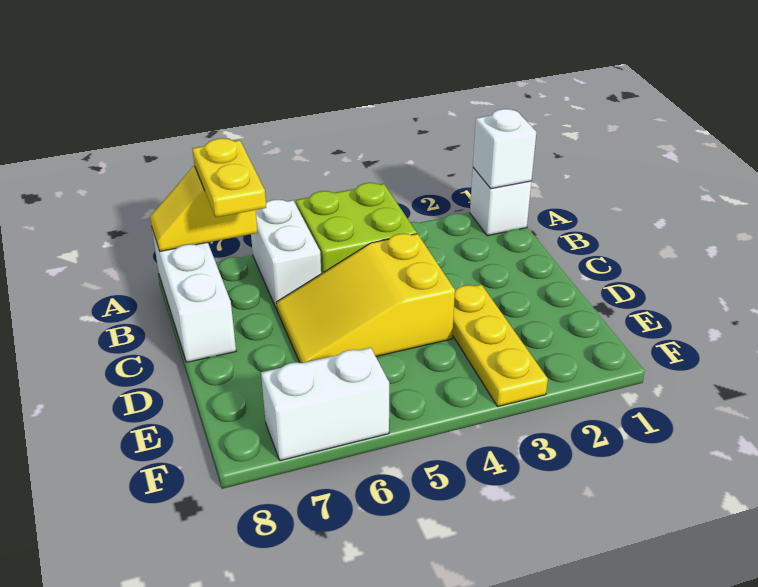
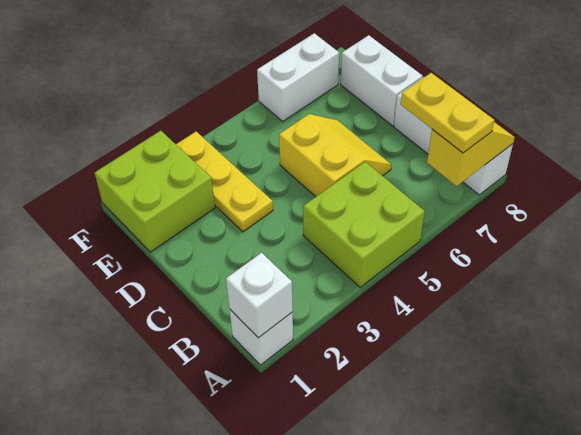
white brick A6:B6 level 1 -> white brick D8:E8 level 1
yellow slope C4:D6 level 1 top 4 -> yellow slope C5:D6 level 1 top 5
none -> lime brick E1:F2 level 1

